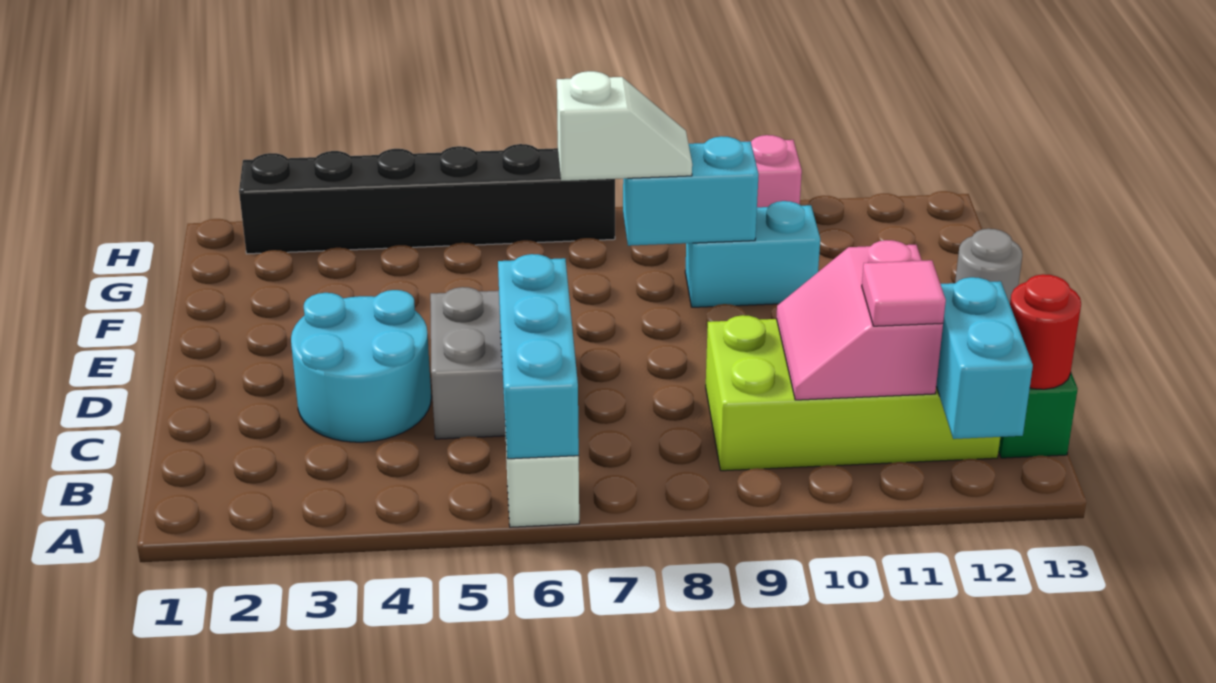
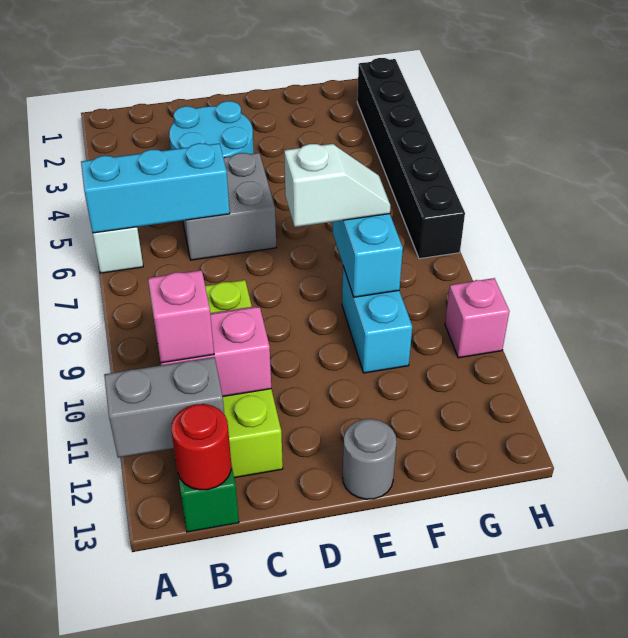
cyan brick A12:B12 level 2 -> grey brick A12:B12 level 2
pink tile B11 level 3 -> pink brick B11 level 3
white slope F7:F8 level 3 top 7 -> white slope E8:F8 level 3 top E

